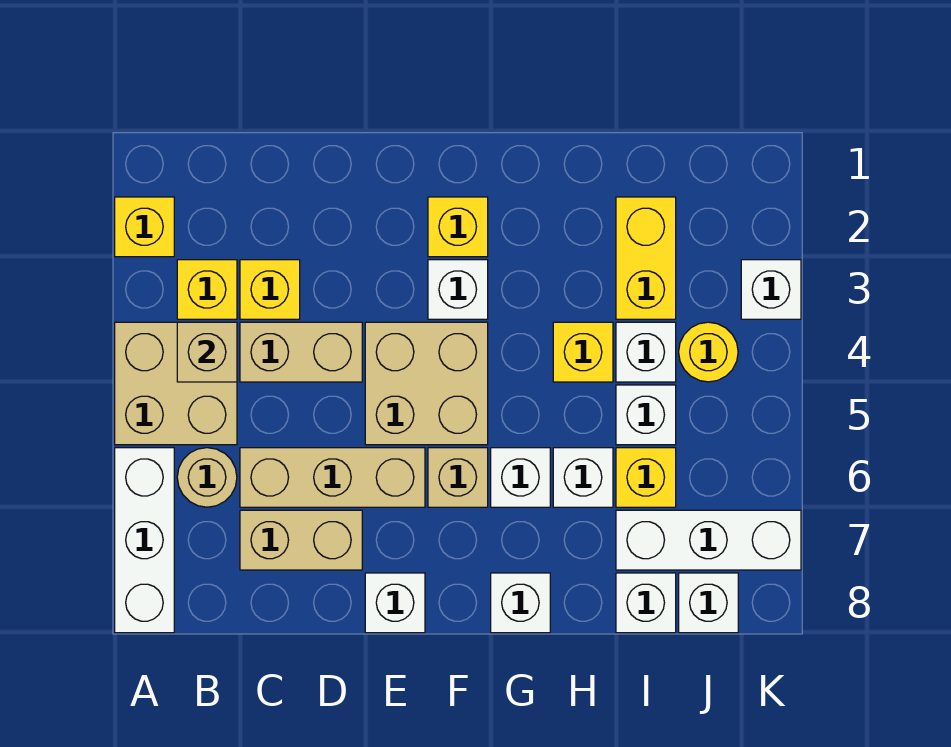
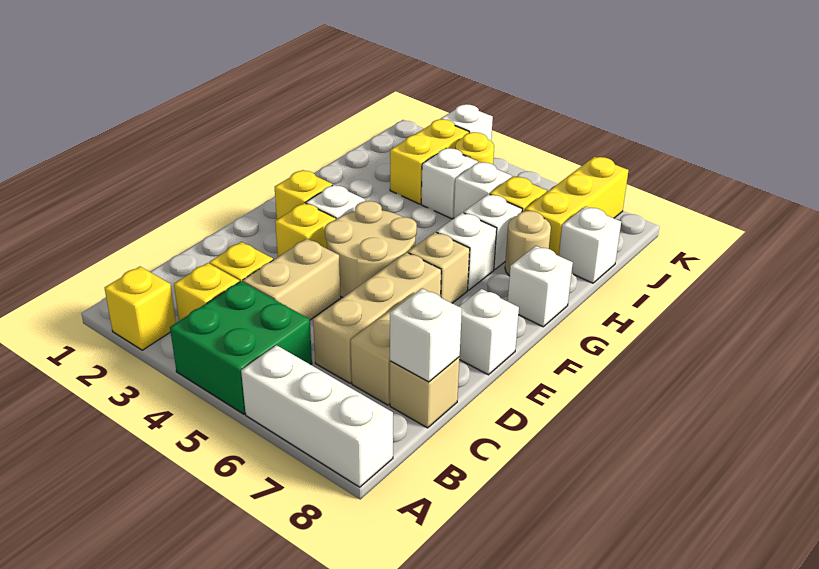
tan brick A4:B5 level 1 -> green brick A4:B5 level 1
tan brick B4 level 2 -> tan brick C8 level 1
tan round brick B6 level 1 -> tan round brick H7 level 1
tan brick E4:F5 level 1 -> tan round brick E4:F5 level 1
yellow brick H4 level 1 -> yellow brick E3 level 1
yellow brick I2:I3 level 1 -> yellow brick I3:J3 level 1
white brick I7:K7 level 1 -> yellow brick I7:K7 level 1
white brick J8 level 1 -> white brick C8 level 2

